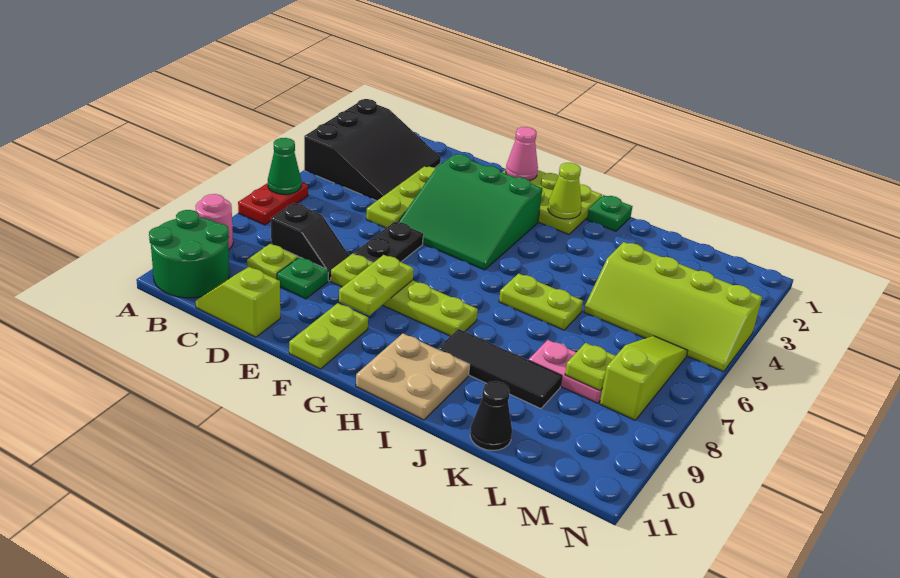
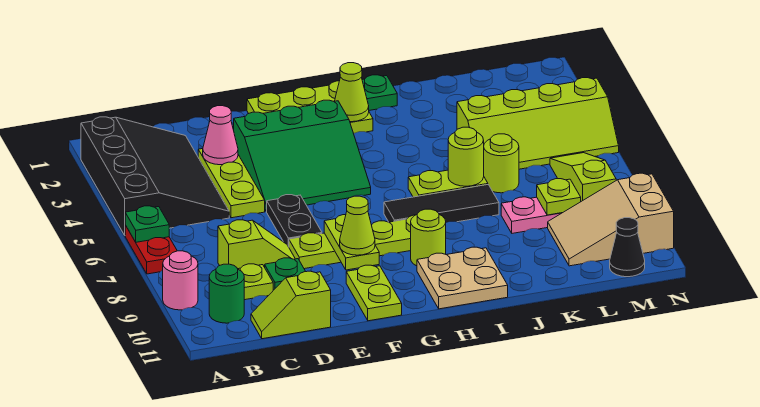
black slope A2:C4 level 1 top A -> black slope A2:C5 level 1 top A
green cone A6 level 2 -> green plate A6 level 2
green round brick A10:B11 level 1 -> green round brick B10 level 1
black slope C8:D8 level 1 top C -> lime slope C8:D8 level 1 top C
pink cone F1 level 2 -> pink cone D3 level 2
none -> lime cone F9 level 3
none -> lime round brick H9 level 1
black tile I9:K9 level 1 -> black tile H7:J7 level 1
none -> lime round brick J6 level 2
none -> lime round brick K6 level 1
black cone K11 level 1 -> black cone M11 level 1
none -> tan slope L9:N10 level 1 top N

